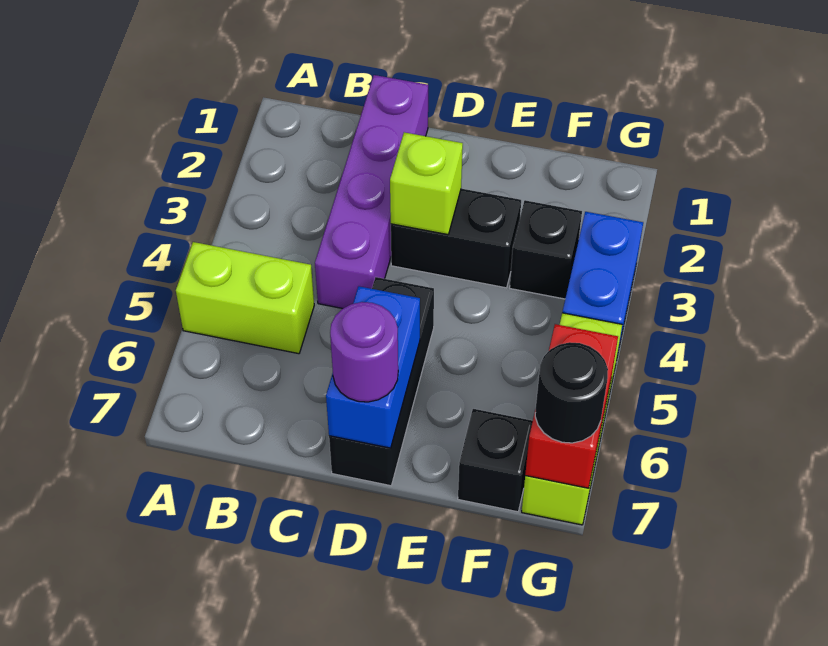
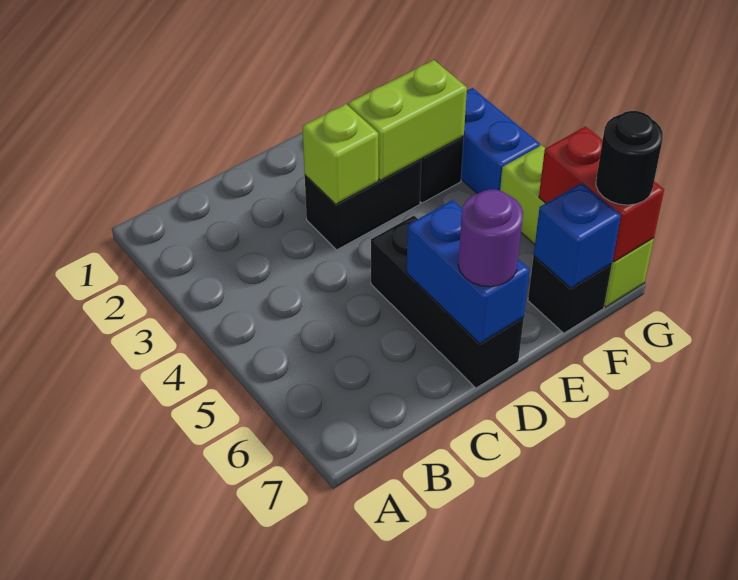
lime brick A5:B5 level 1 -> lime brick E3:F3 level 2
purple brick C1:C4 level 1 -> none
none -> blue brick F7 level 2

